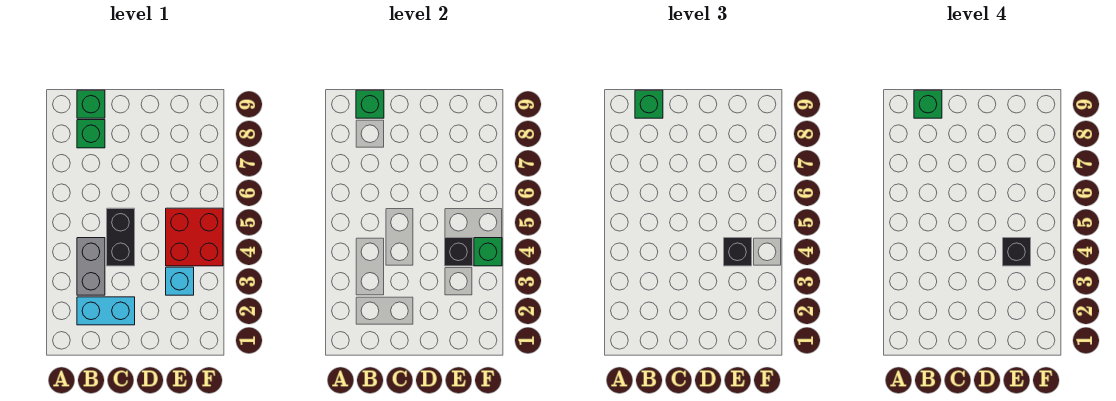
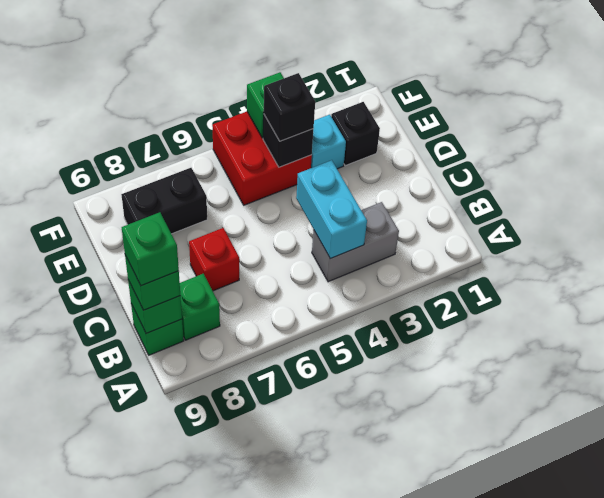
cyan brick B2:C2 level 1 -> cyan brick B4:C4 level 2
black brick C4:C5 level 1 -> black brick E7:E8 level 1
none -> red brick C7 level 1
black brick E4 level 4 -> black brick E2 level 1

